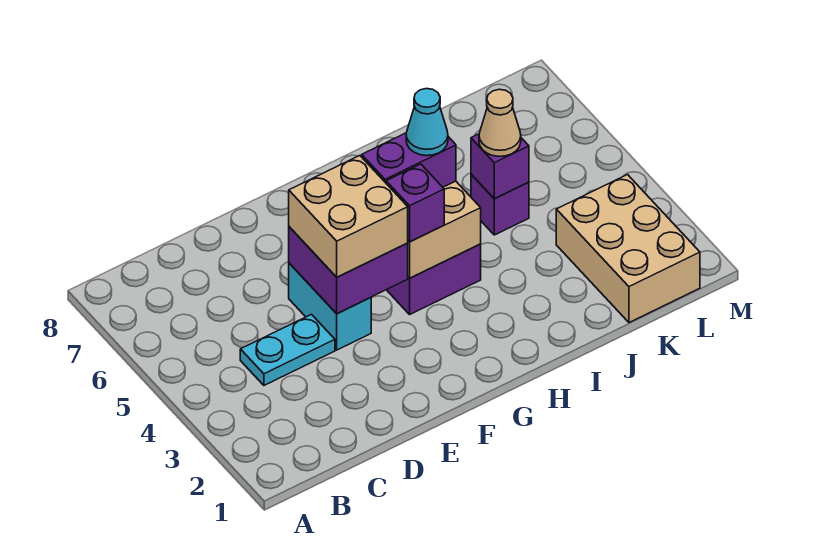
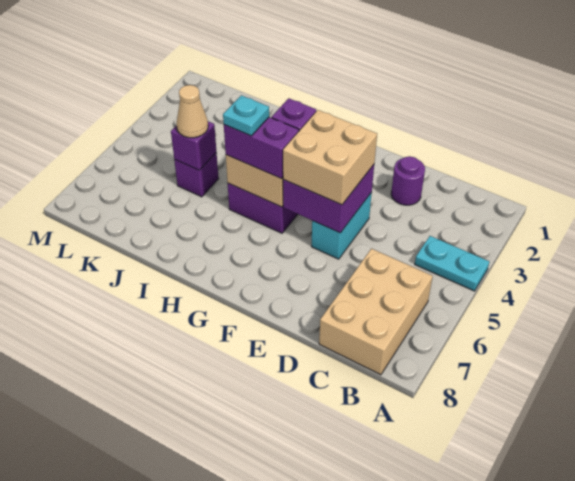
cyan plate C4:D4 level 1 -> cyan plate A4:B4 level 1
none -> purple round brick D2 level 1
cyan cone H5 level 4 -> cyan plate H5 level 4
tan brick K1:L3 level 1 -> tan brick B6:C8 level 1

